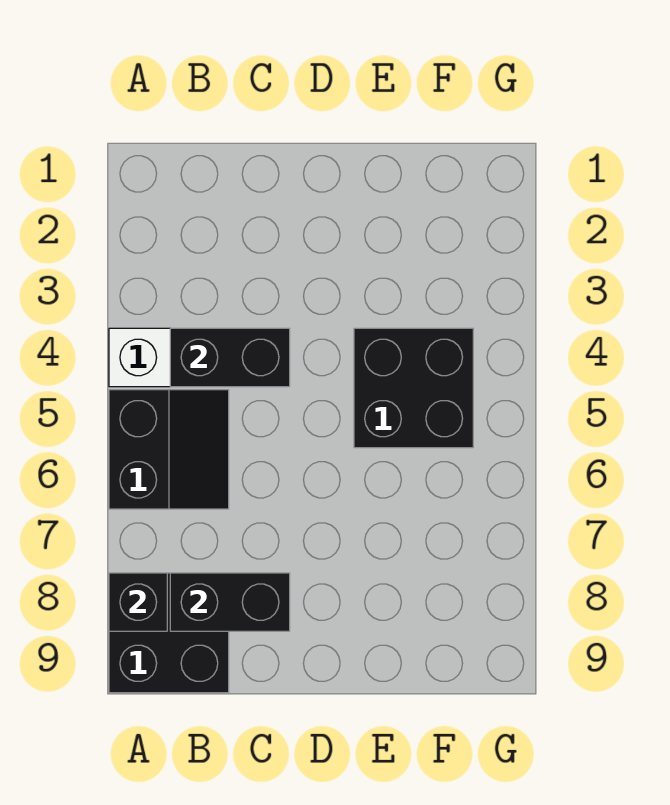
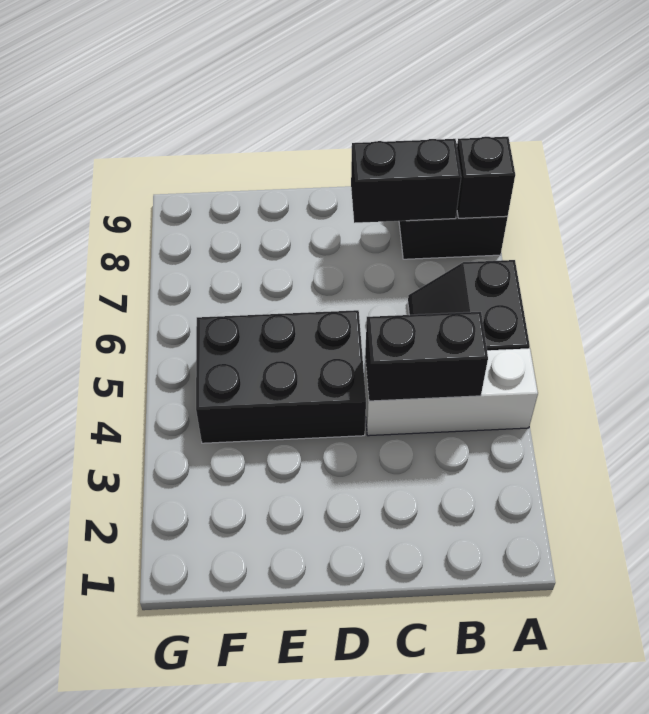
black brick E4:F5 level 1 -> black brick D4:F5 level 1

